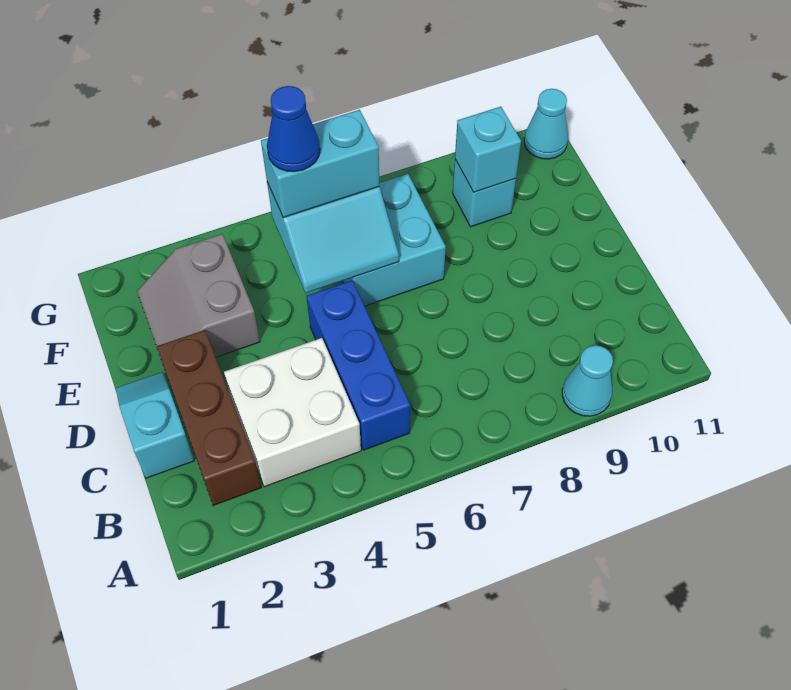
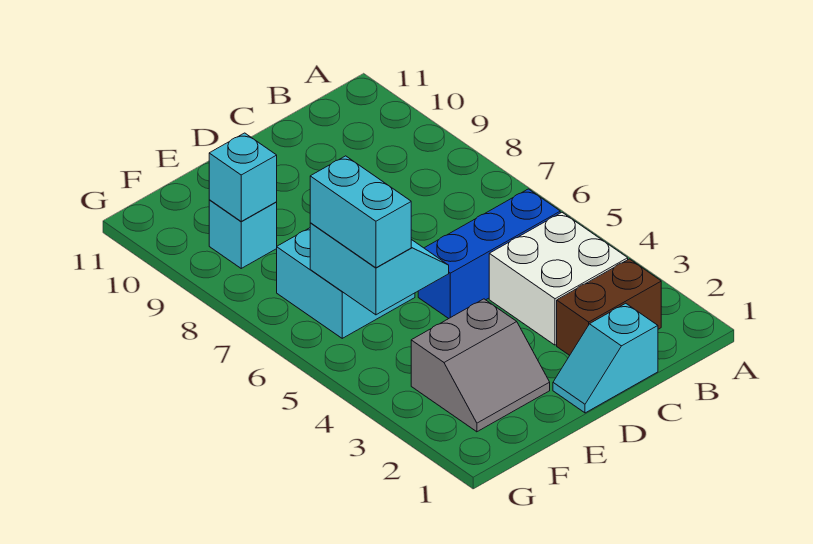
cyan cone A9 level 1 -> none
brown brick B2:D2 level 1 -> brown brick B2:C2 level 1
blue cone F5 level 4 -> none
cyan cone G11 level 1 -> none

